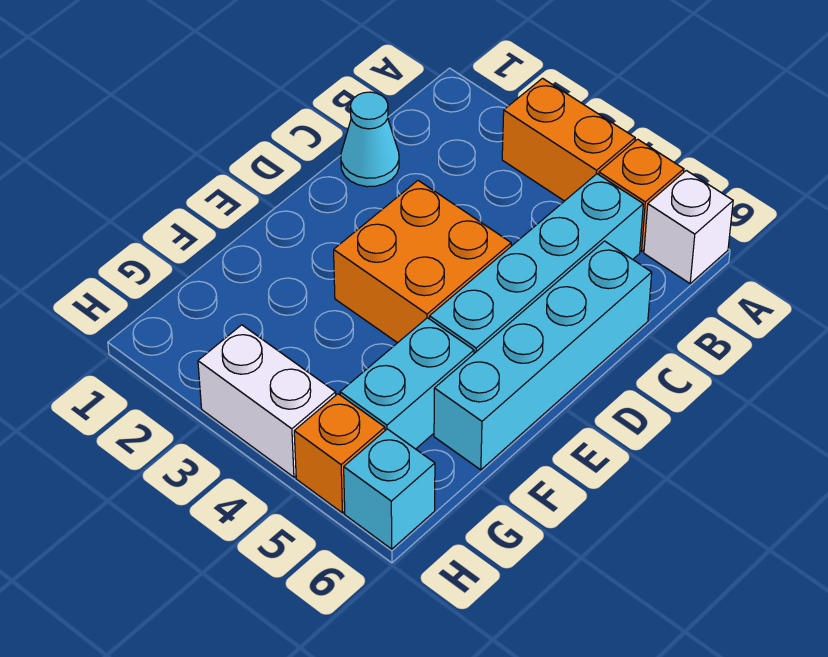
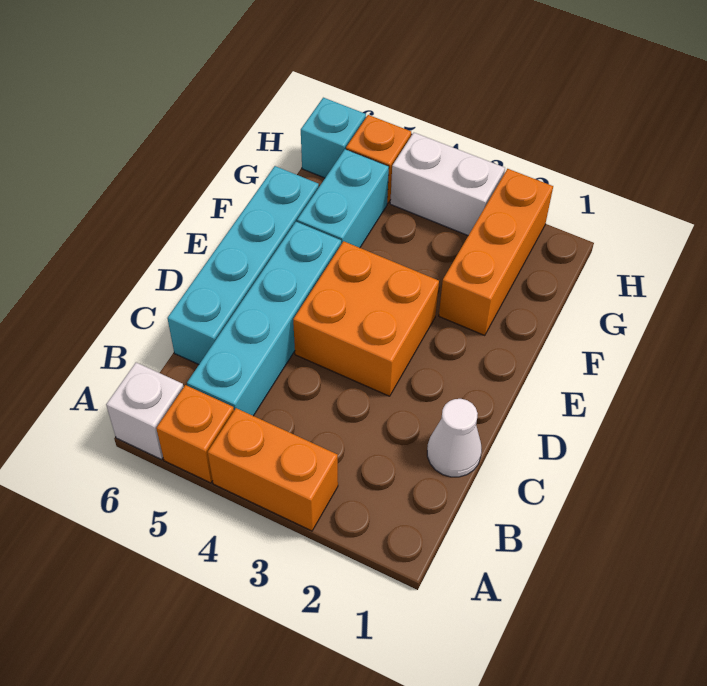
cyan cone C1 level 1 -> white cone C1 level 1
none -> orange brick F2:H2 level 1

